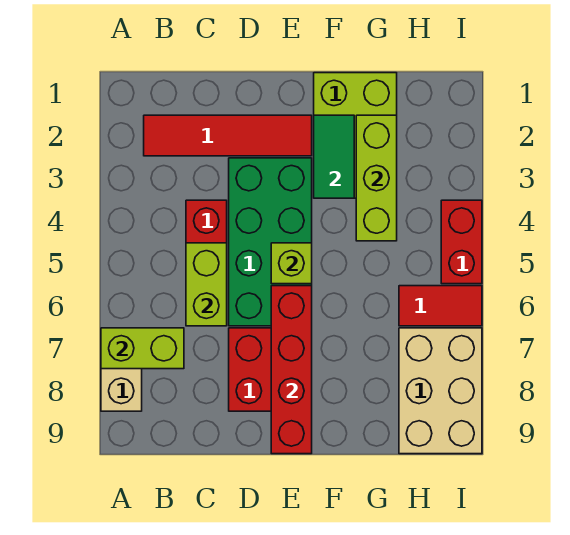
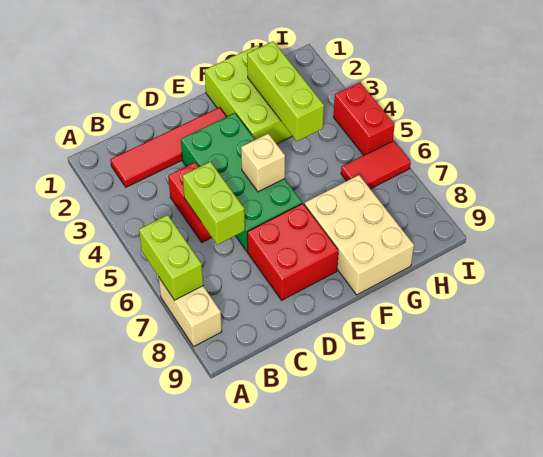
lime brick A7:B7 level 2 -> lime brick A6:A7 level 2
lime brick E5 level 2 -> tan brick E5 level 2
red brick E6:E9 level 2 -> none
green tile F2:F3 level 2 -> none
tan brick H7:I9 level 1 -> tan brick F7:G9 level 1

